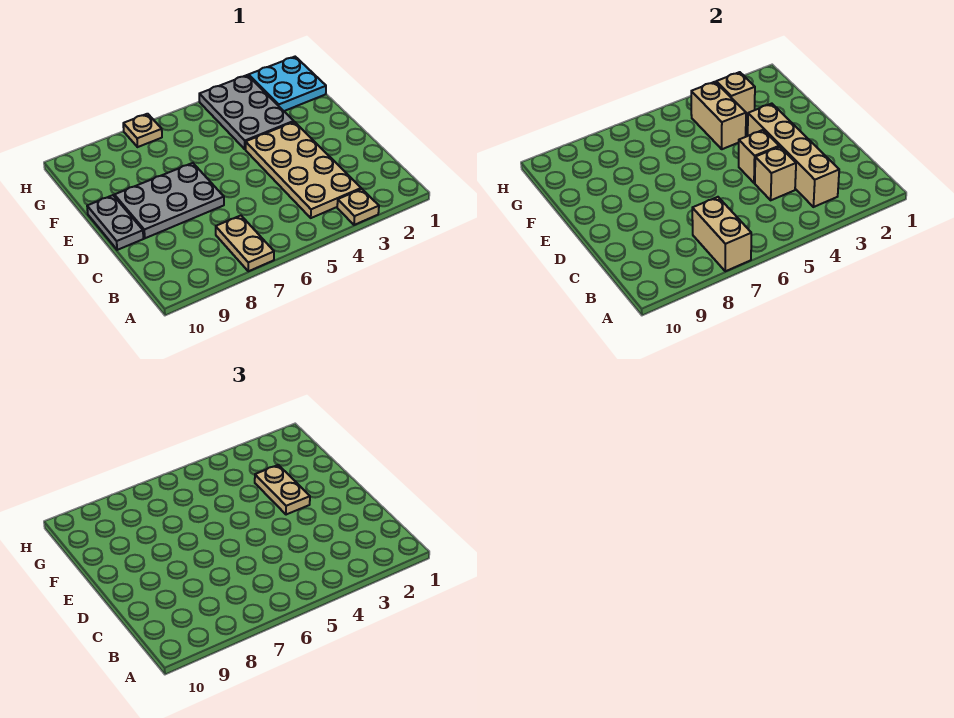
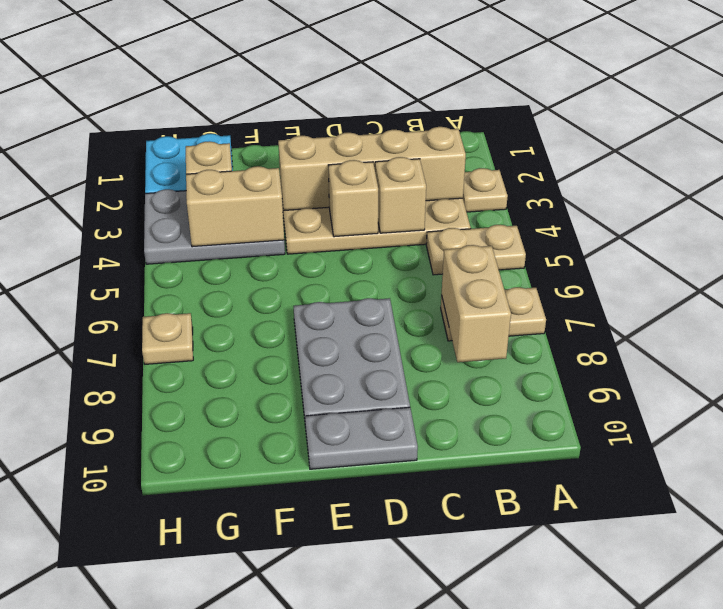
tan brick A7:B7 level 2 -> tan brick B7:B8 level 2
tan plate E3:F3 level 3 -> tan plate A5:B5 level 1

